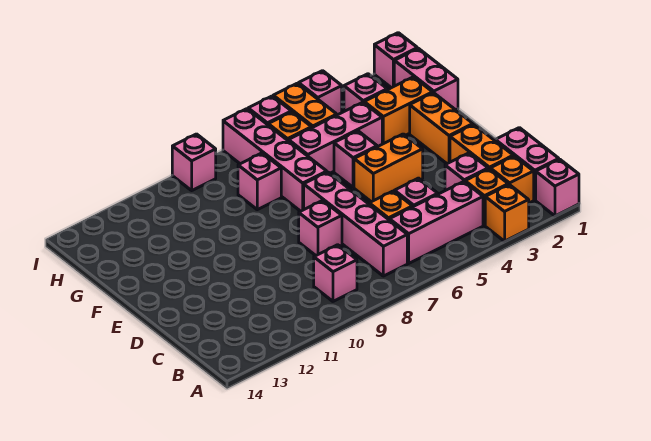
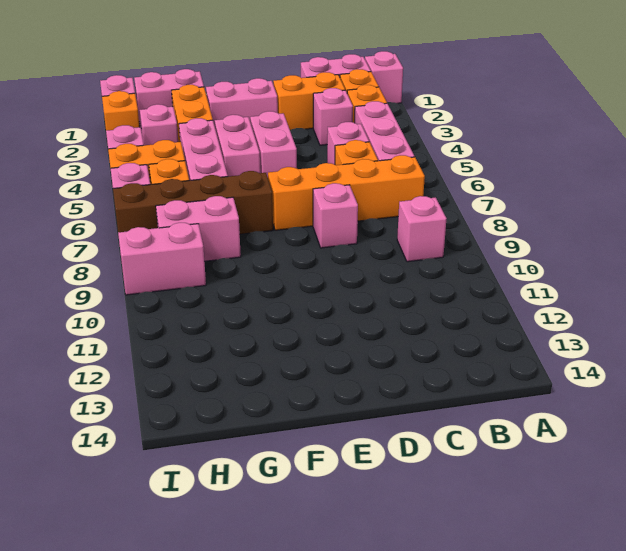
orange brick A3 level 1 -> orange brick I2 level 1
pink brick B7:E7 level 1 -> orange brick B7:E7 level 1
orange brick E2:F2 level 1 -> pink brick E2:F2 level 1
orange brick E4:E5 level 1 -> pink brick E4:E5 level 1
pink brick F5 level 1 -> pink brick F4:F5 level 1
pink brick F7:I7 level 1 -> brown brick F7:I7 level 1
pink brick G8 level 1 -> pink brick G8:H8 level 1
pink brick I9 level 1 -> pink brick H9:I9 level 1

